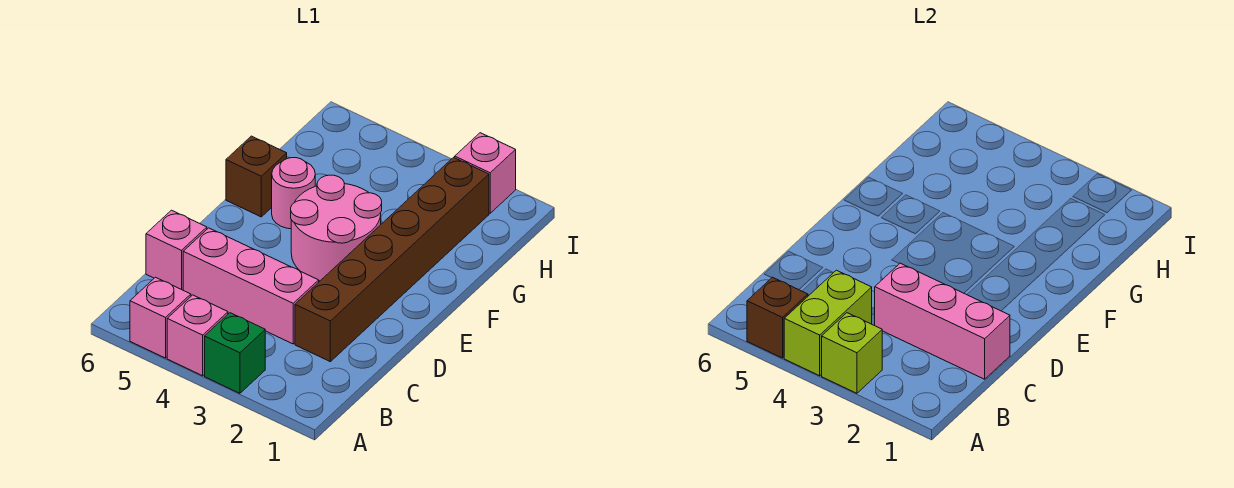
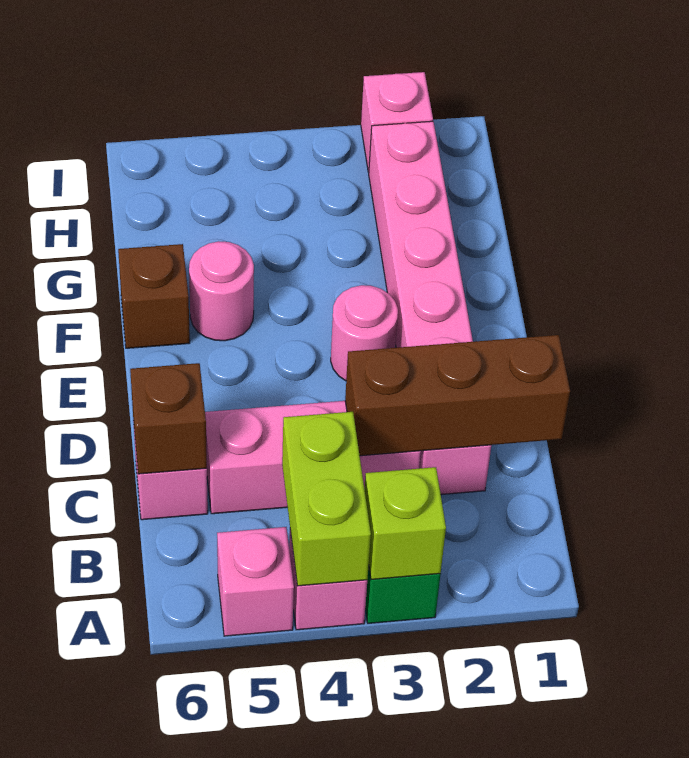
brown brick A5 level 2 -> brown brick C6 level 2
pink brick C1:C3 level 2 -> brown brick C1:C3 level 2
brown brick C2:H2 level 1 -> pink brick C2:H2 level 1
pink round brick E3:F4 level 1 -> pink round brick E3 level 1

